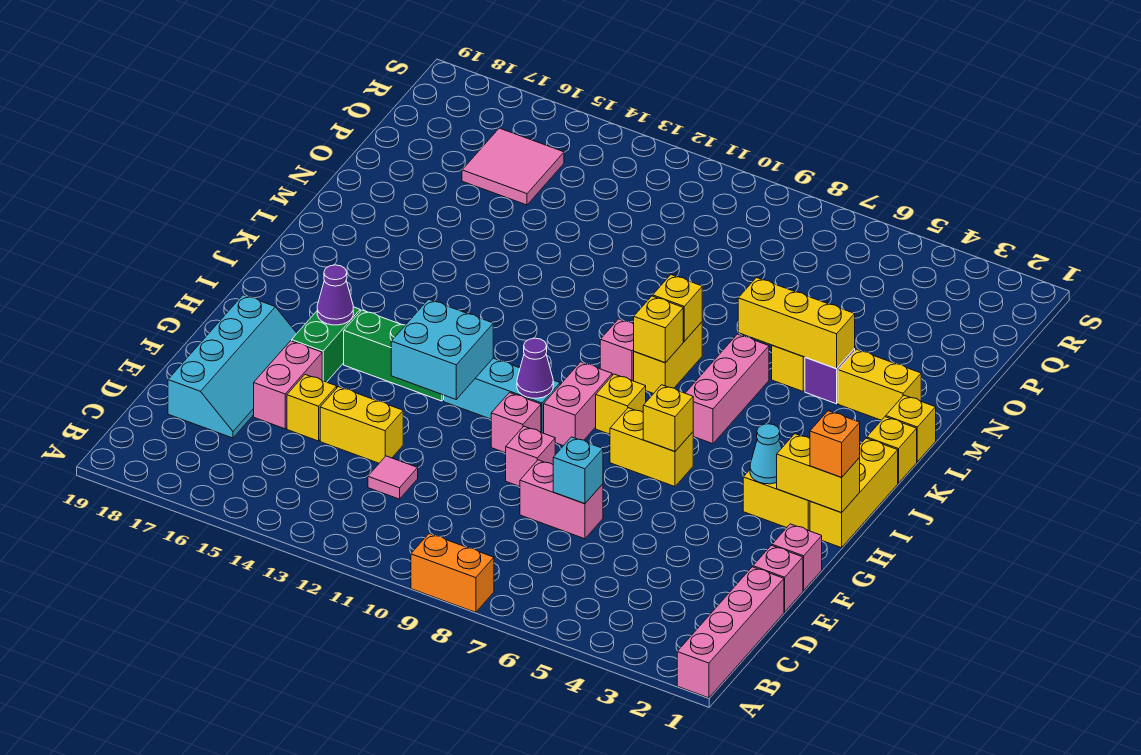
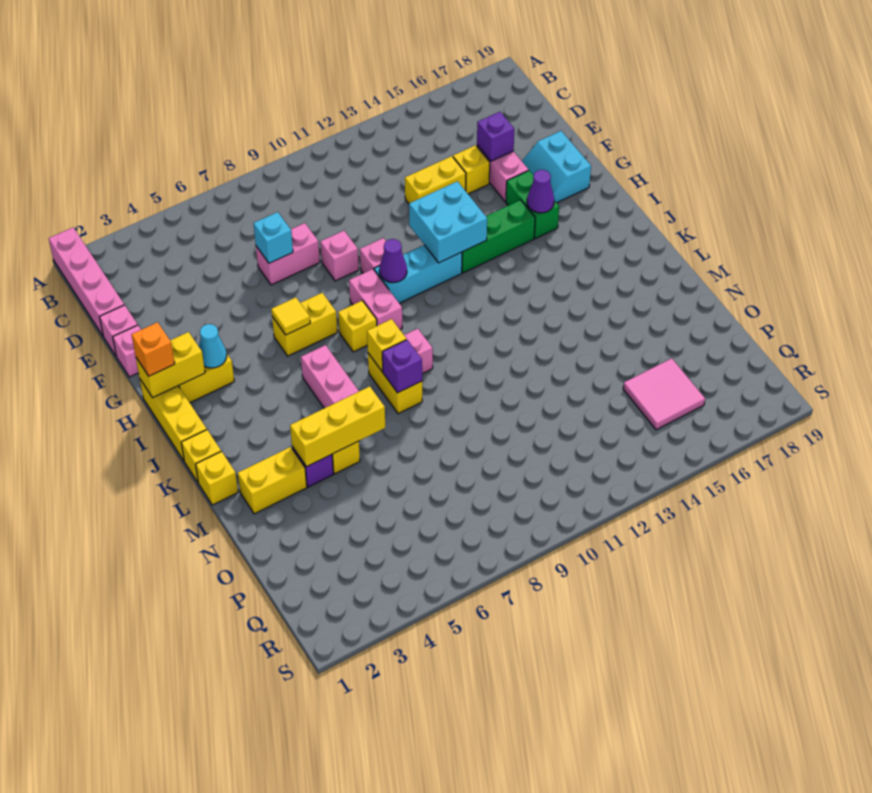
orange brick A8:A9 level 1 -> none
pink tile D12 level 1 -> none
cyan slope D17:G18 level 1 top 18 -> cyan slope F17:G18 level 1 top 18
none -> purple brick E16 level 2
yellow brick H6 level 2 -> yellow tile H6 level 2
yellow brick L8 level 2 -> purple brick L8 level 2

